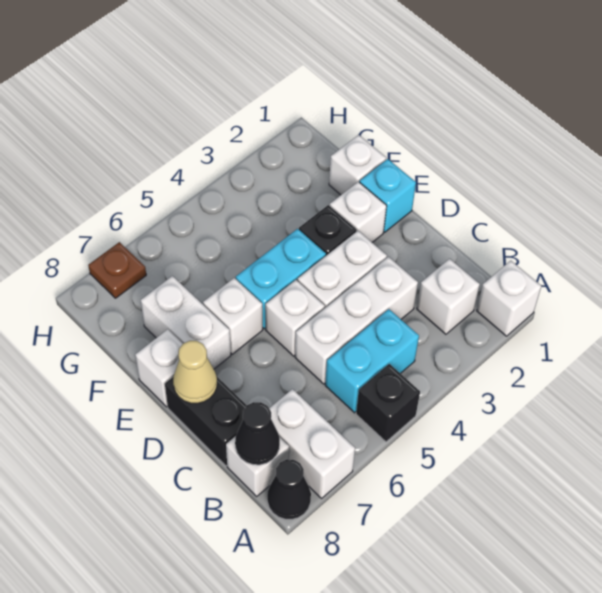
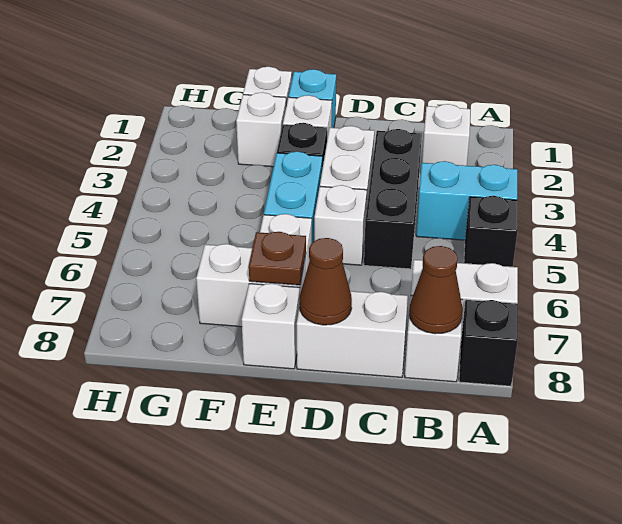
white brick A1 level 1 -> white brick F2 level 1
black cone A8 level 1 -> black brick A8 level 1
cyan brick B4:B5 level 1 -> cyan brick A4:B4 level 1
black cone B8 level 2 -> brown cone B8 level 2
white brick C3:C5 level 1 -> black brick C3:C5 level 1
black brick C8:D8 level 1 -> white brick C8:D8 level 1
tan cone D8 level 2 -> brown cone D8 level 2
brown plate H7 level 1 -> brown plate E7 level 2

